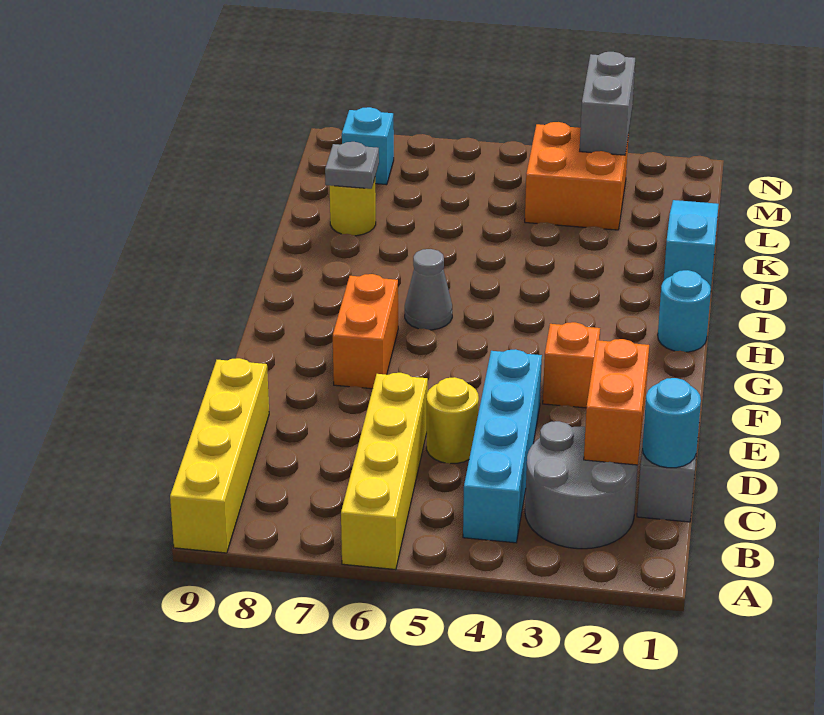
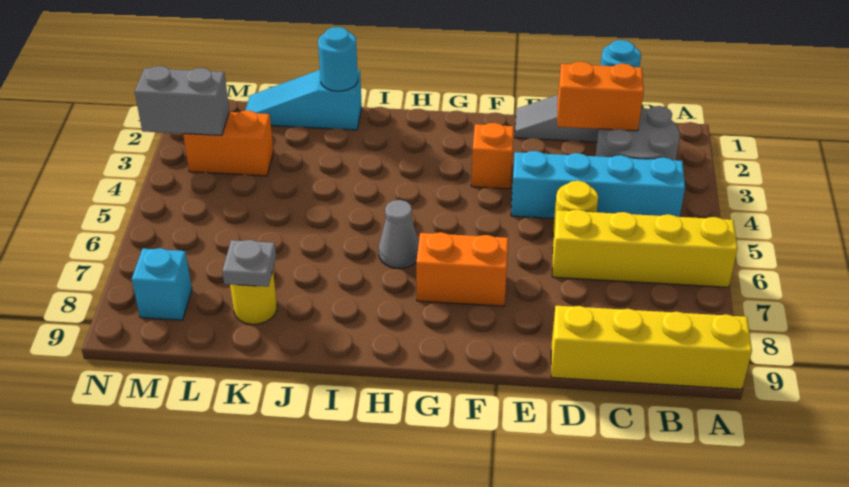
cyan round brick H1 level 1 -> cyan round brick J1 level 2
orange brick L3:M4 level 1 -> orange brick L3:M3 level 1

